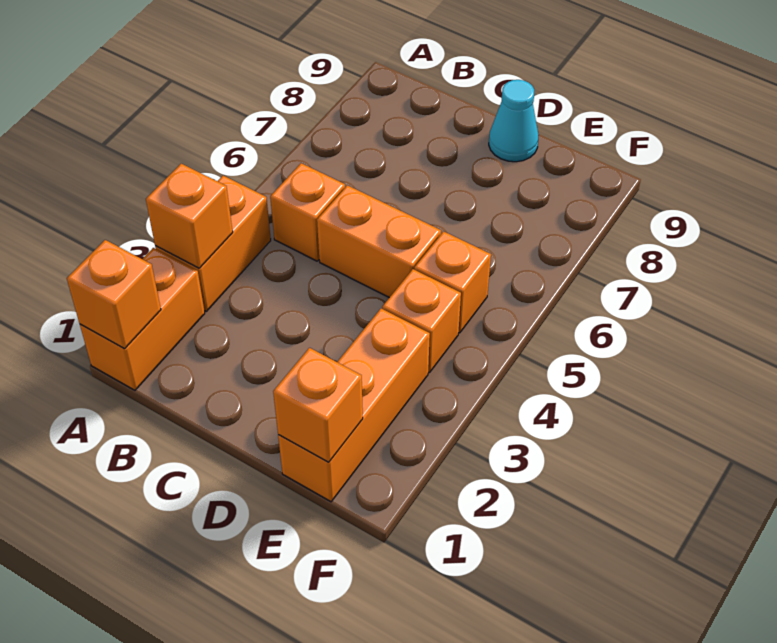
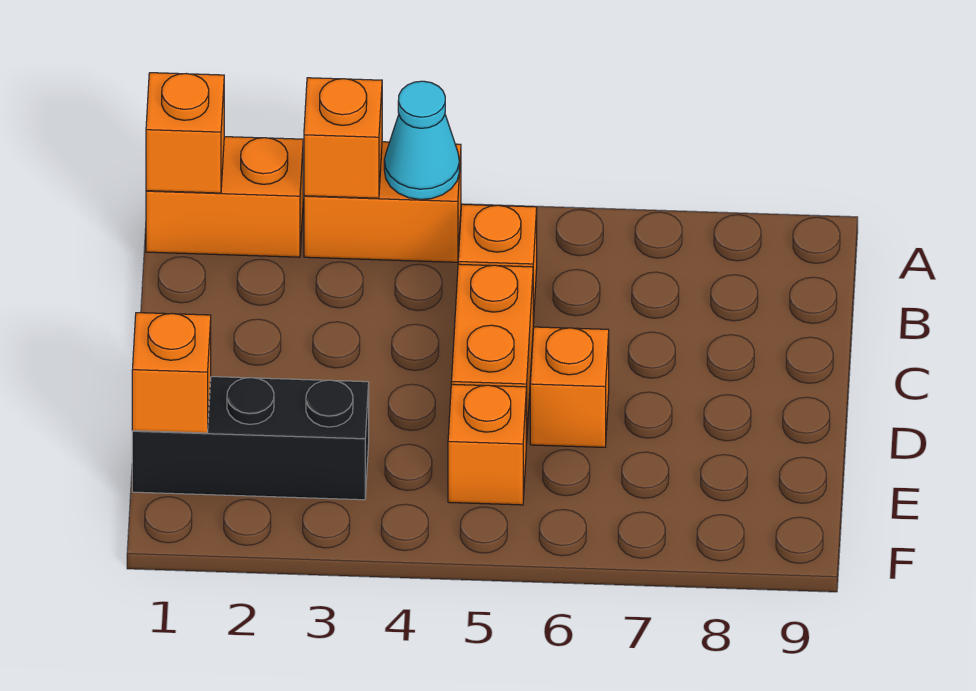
cyan cone D9 level 1 -> cyan cone A4 level 2
orange brick E1:E3 level 1 -> black brick E1:E3 level 1
orange brick E4 level 1 -> orange brick D6 level 1

